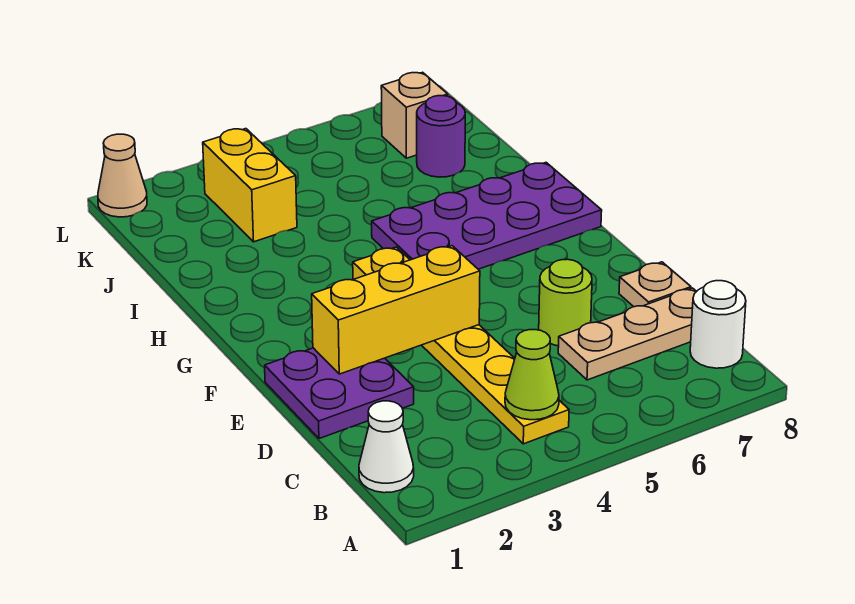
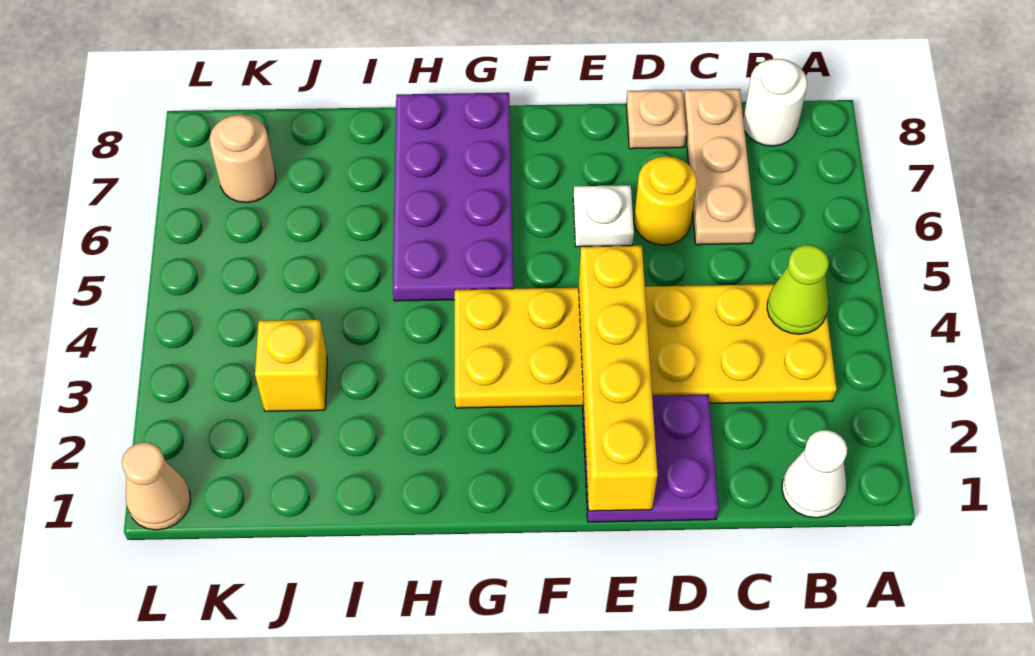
yellow plate B4:G4 level 1 -> yellow plate B3:G4 level 1
lime round brick D6 level 1 -> yellow round brick D6 level 1
yellow brick E2:E4 level 2 -> yellow brick E1:E4 level 2
none -> white plate E6 level 1
yellow brick J3:K3 level 1 -> yellow brick J3 level 1
purple round brick J7 level 1 -> none
tan brick K7 level 1 -> tan round brick K7 level 1

